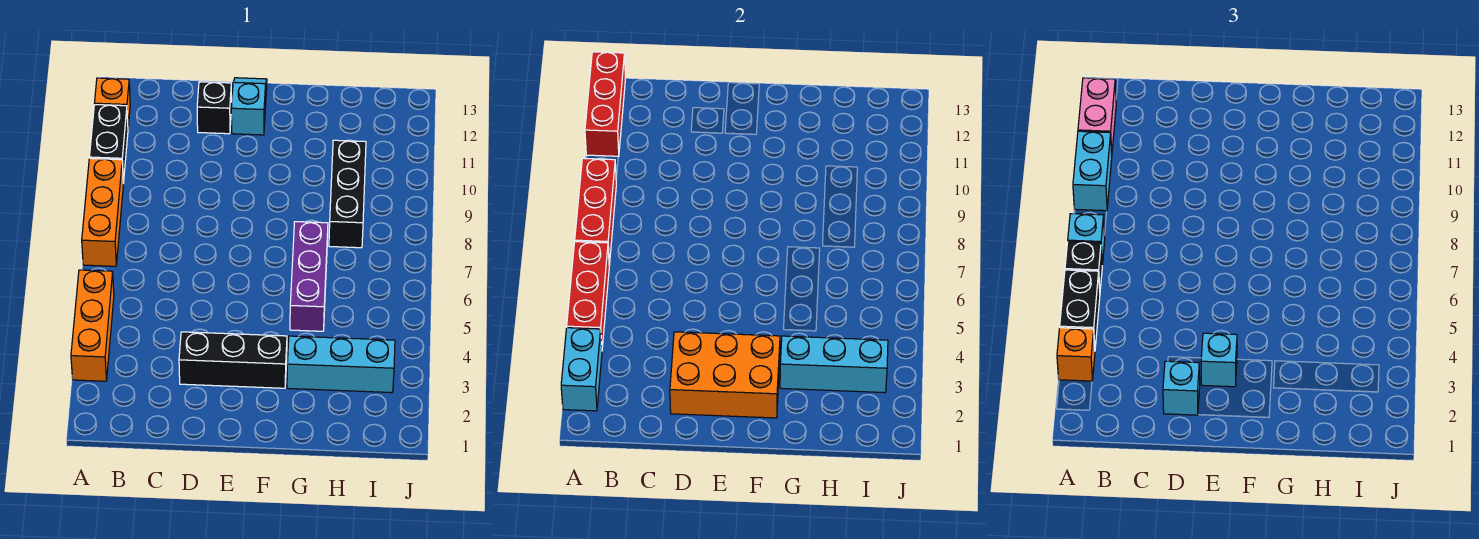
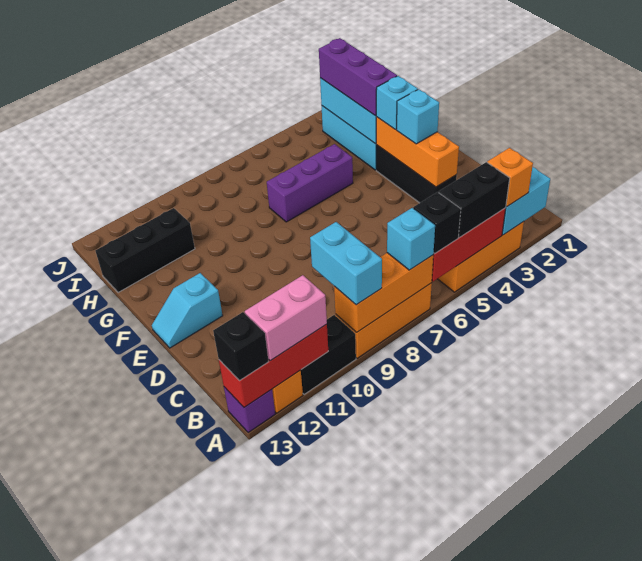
red brick A7:A9 level 2 -> orange brick A7:A9 level 2
cyan brick A9:A10 level 3 -> cyan brick A9:B9 level 3
none -> purple brick A13 level 1
orange brick D2:F3 level 2 -> orange brick D3:F3 level 2
cyan brick D2 level 3 -> cyan brick F3 level 3
black brick D12 level 1 -> black brick A13 level 3
none -> purple brick G3:I3 level 3
black brick H8:H10 level 1 -> black brick H11:H13 level 1

